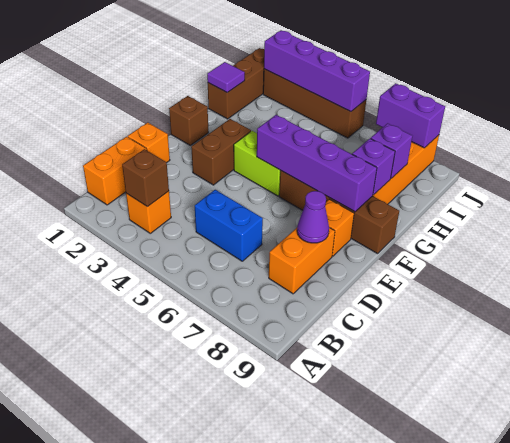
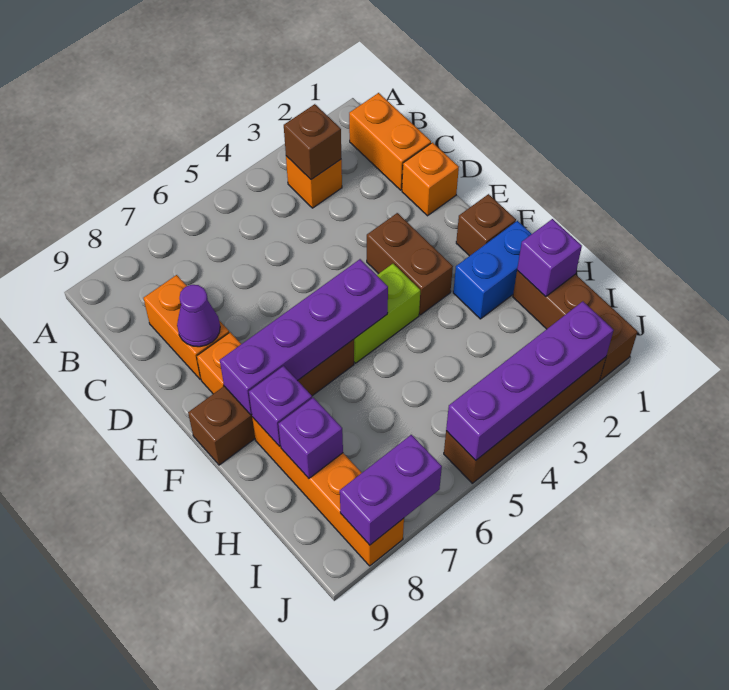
blue brick C5:C6 level 1 -> blue brick G1:G2 level 1
purple tile H1 level 2 -> purple brick H1 level 2

